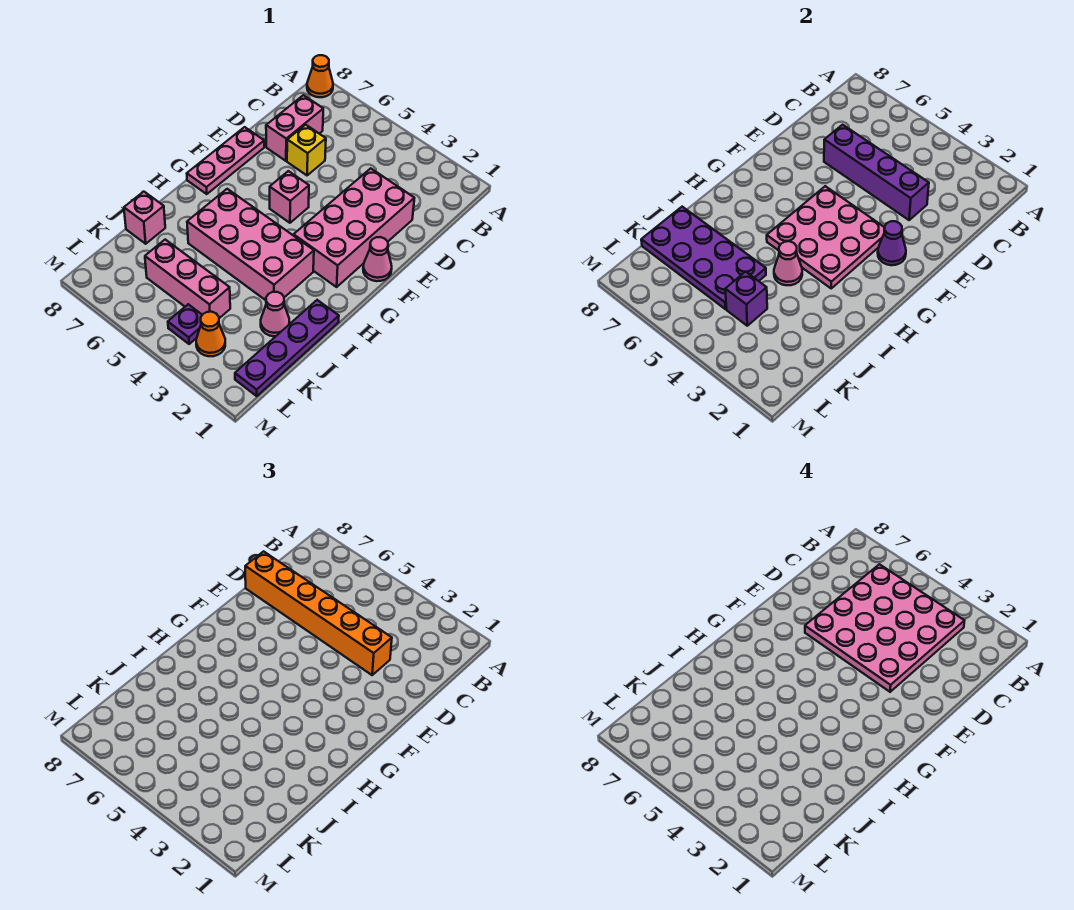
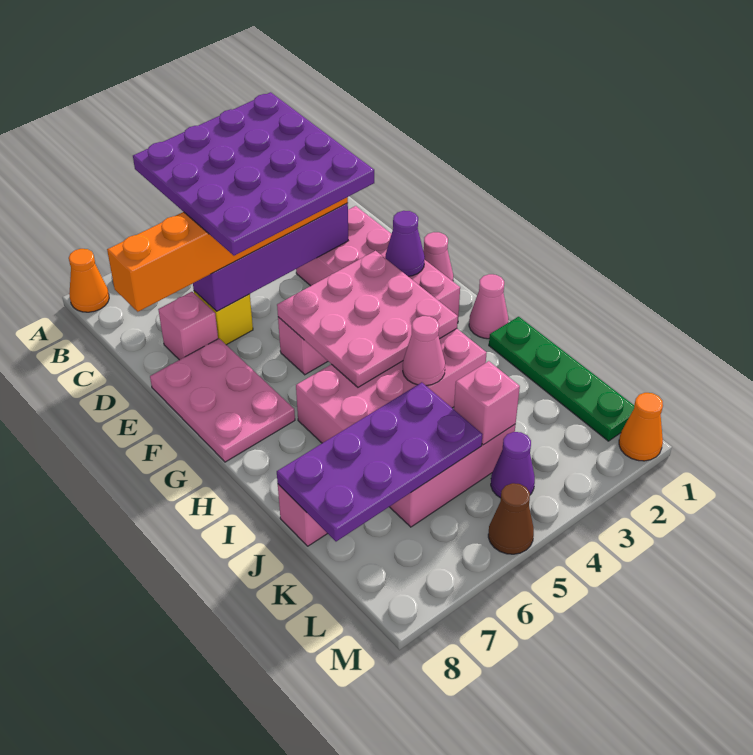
pink plate B3:E6 level 4 -> purple plate B3:E6 level 4
pink brick C7:D7 level 1 -> pink brick D7 level 1
pink plate E8:G8 level 1 -> pink plate E7:G8 level 1
purple plate I1:L1 level 1 -> green plate I1:L1 level 1
pink cone J2 level 1 -> pink cone H1 level 1
purple brick K4 level 2 -> pink brick K4 level 2
orange cone L3 level 1 -> orange cone M1 level 1
purple plate L4 level 1 -> purple cone L4 level 1
none -> brown cone M5 level 1

